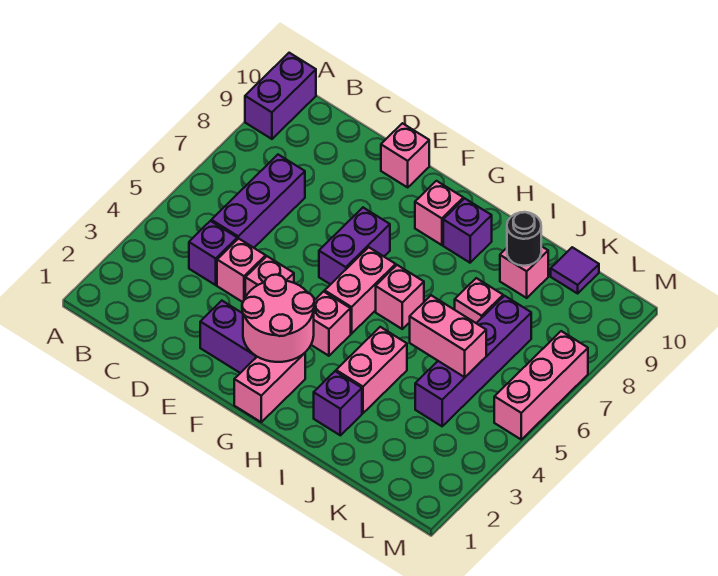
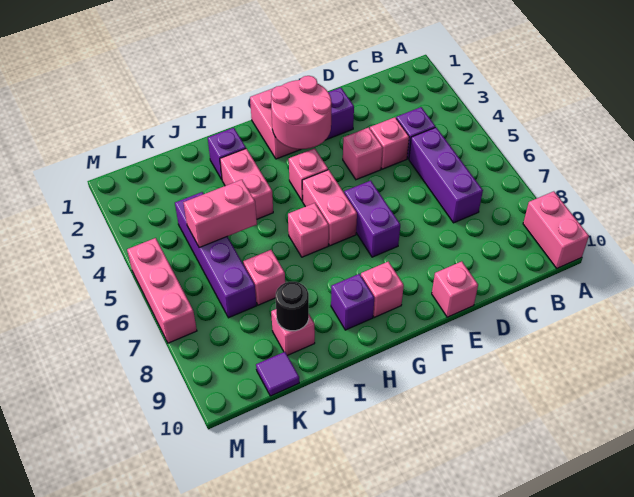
purple brick A9:A10 level 1 -> pink brick A9:A10 level 1

